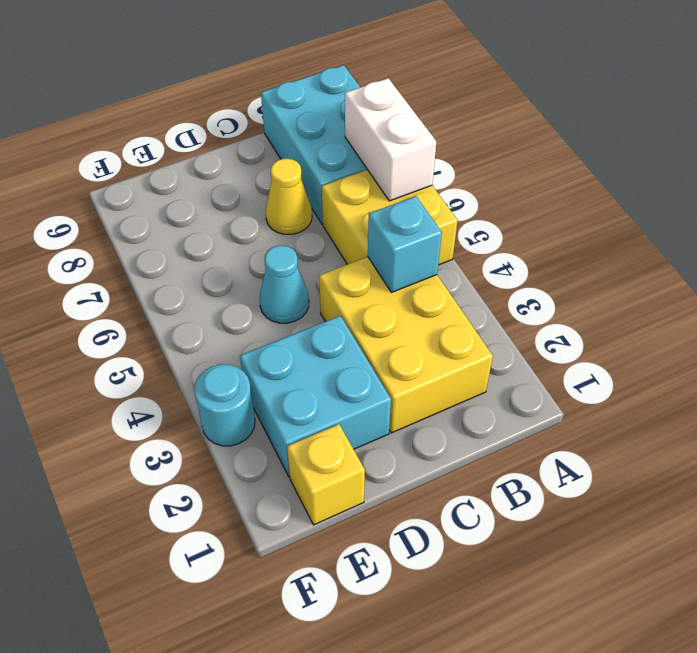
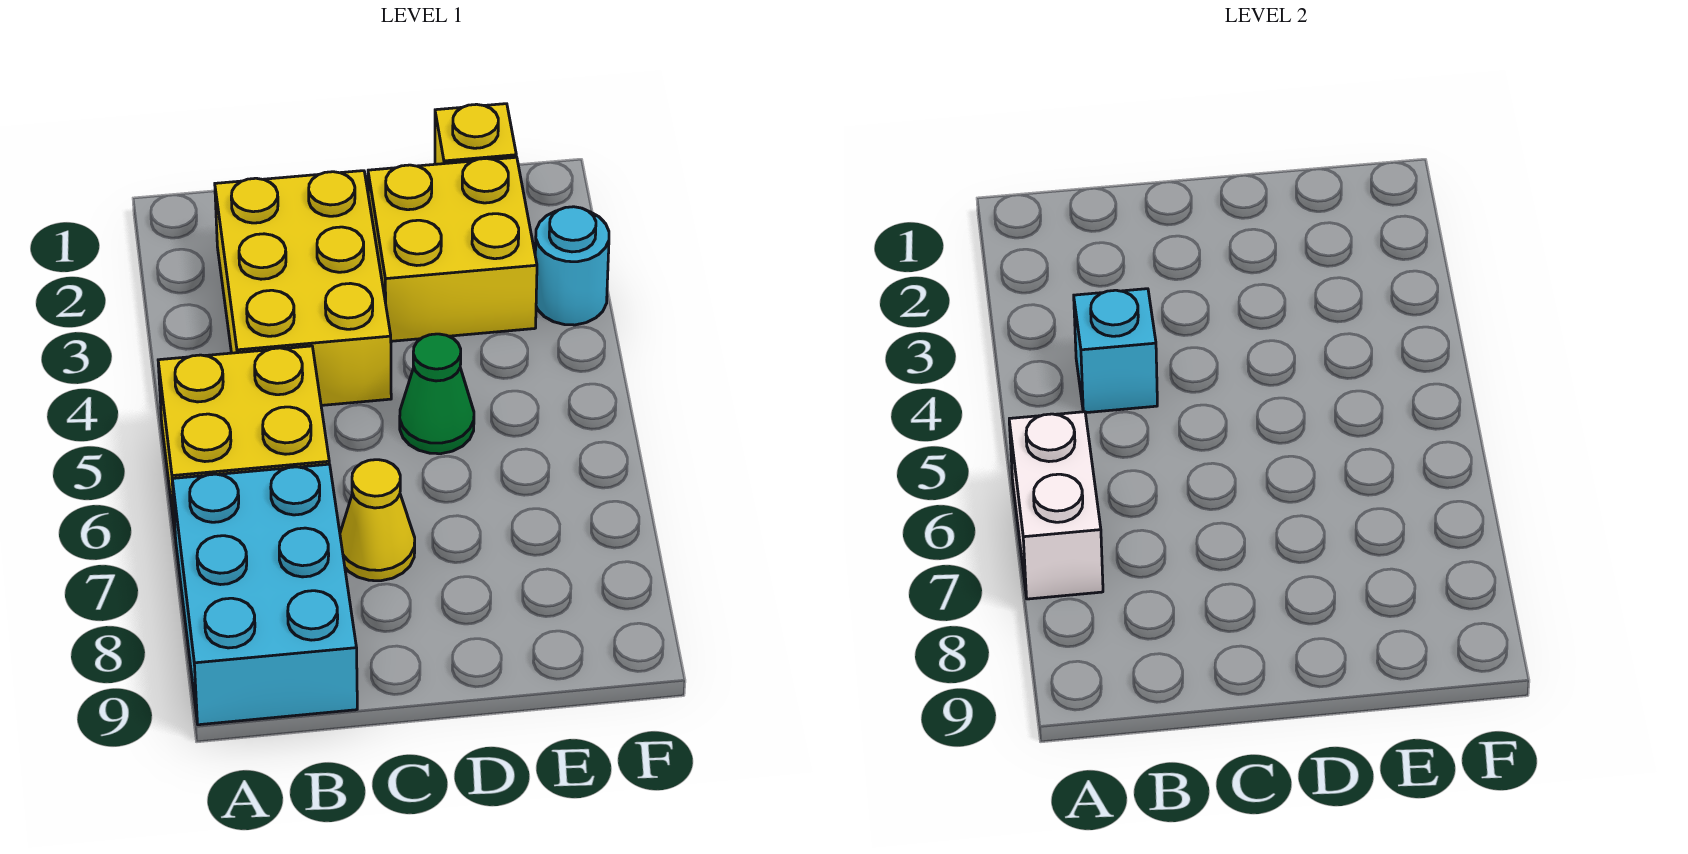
cyan brick D2:E3 level 1 -> yellow brick D2:E3 level 1
cyan cone D5 level 1 -> green cone D5 level 1

